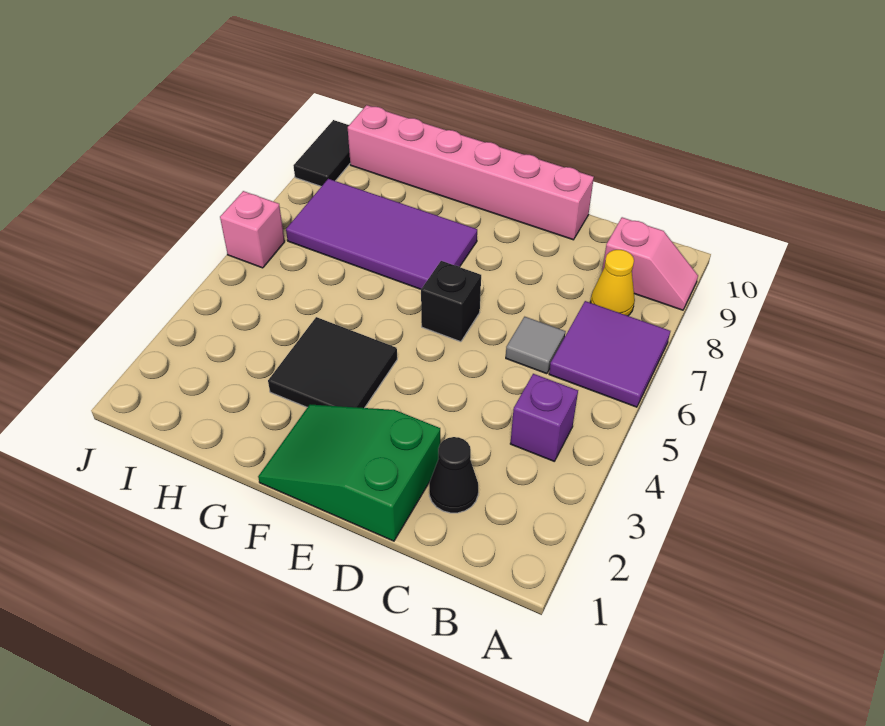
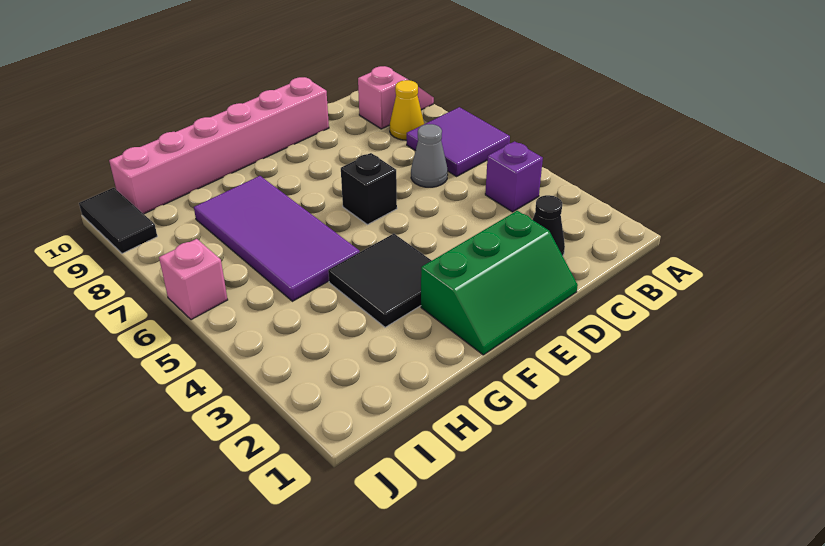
grey tile C6 level 1 -> grey cone C6 level 1
green slope D1:F2 level 1 top D -> green slope D1:F2 level 1 top 2
purple tile F7:I8 level 1 -> purple tile G5:H8 level 1

